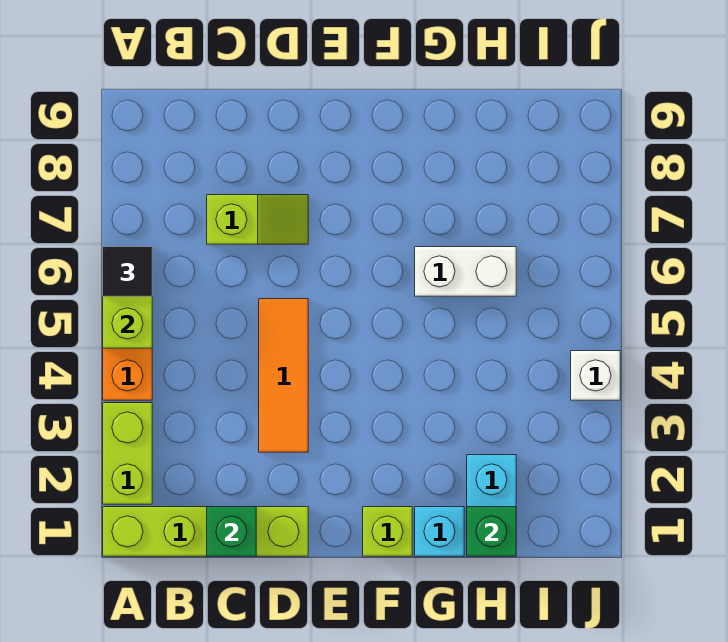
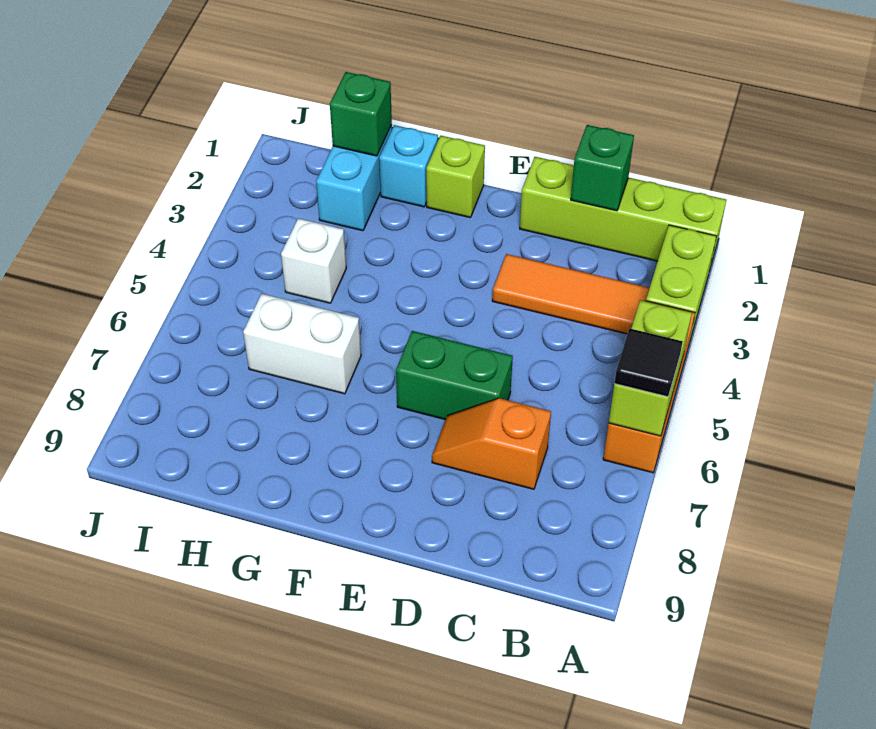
lime slope C7:D7 level 1 top C -> orange slope C7:D7 level 1 top C
orange tile D3:D5 level 1 -> orange tile B3:D3 level 1
none -> green brick D6:E6 level 1
white brick J4 level 1 -> white brick H4 level 1

